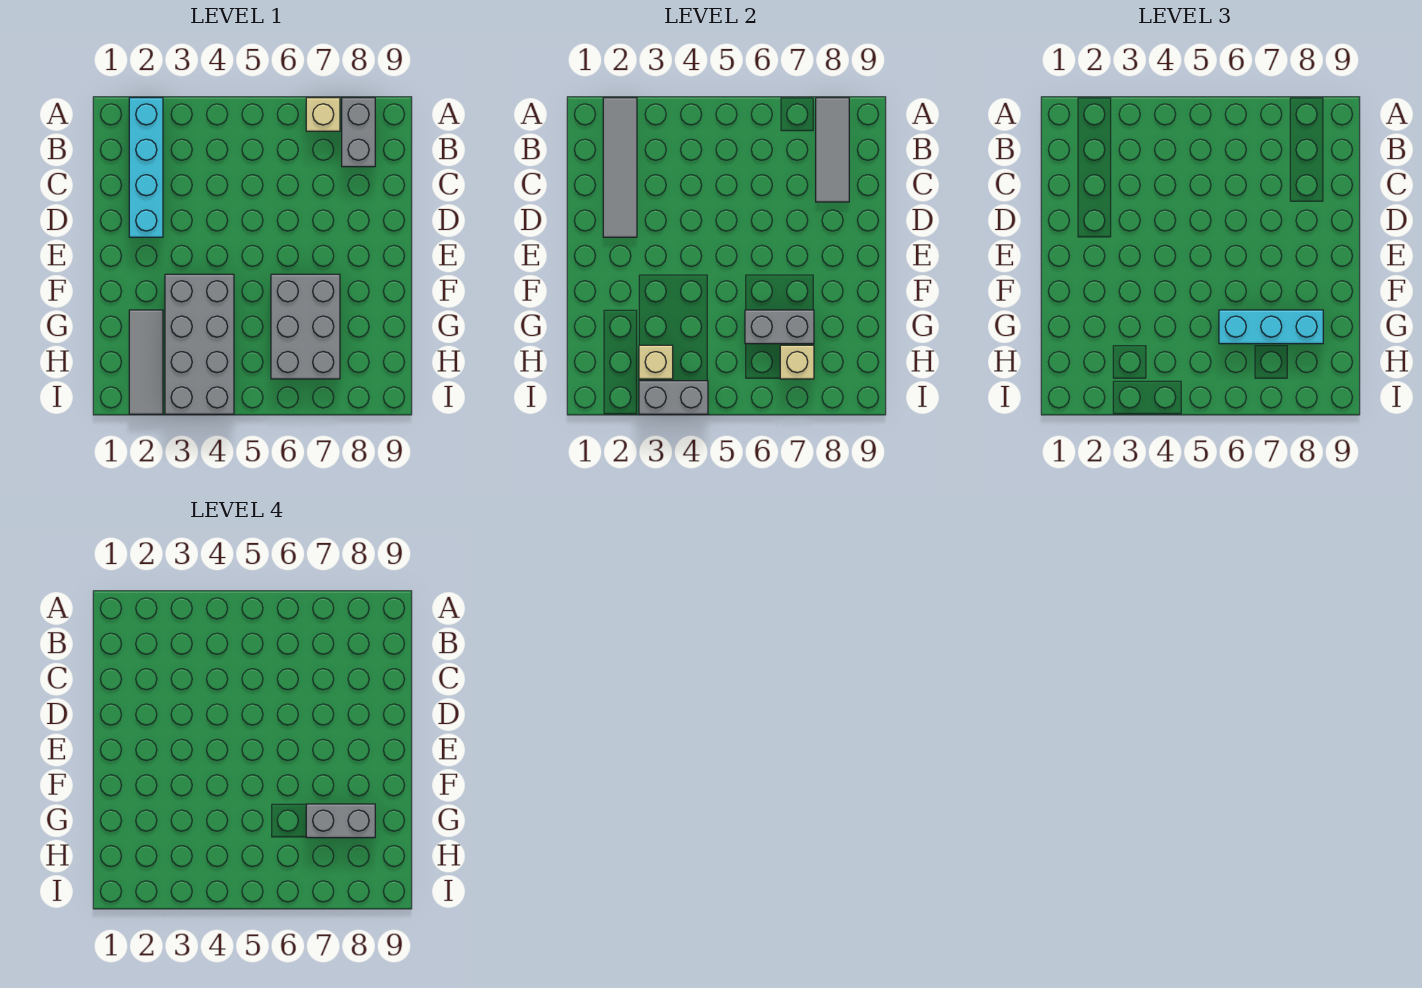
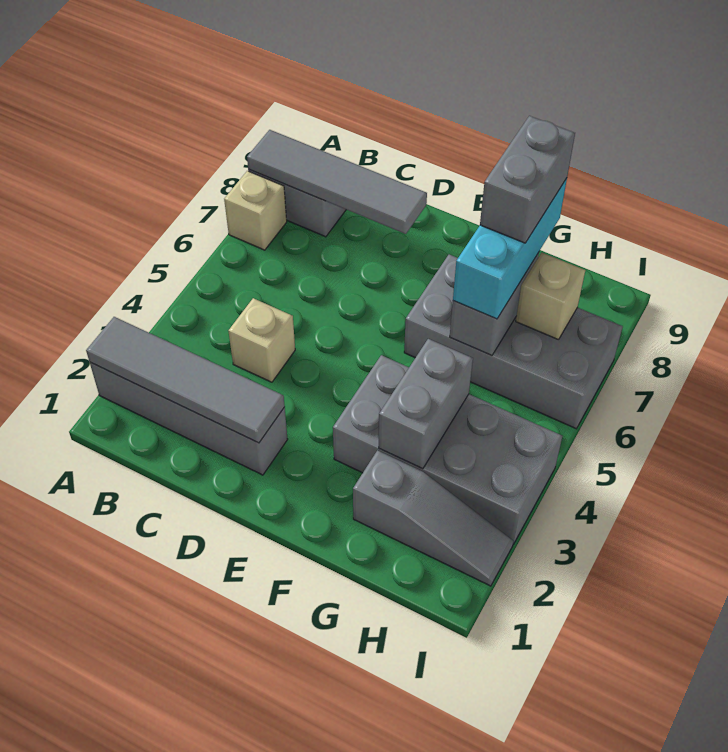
cyan brick A2:D2 level 1 -> grey brick A2:D2 level 1
grey tile A8:C8 level 2 -> grey tile A8:D8 level 2
grey brick F6:H7 level 1 -> grey brick F6:I7 level 1
grey tile G2:I2 level 1 -> grey slope G2:I2 level 1 top G
tan brick H3 level 2 -> tan brick C4 level 1
grey brick I3:I4 level 2 -> grey brick G3:G4 level 2

